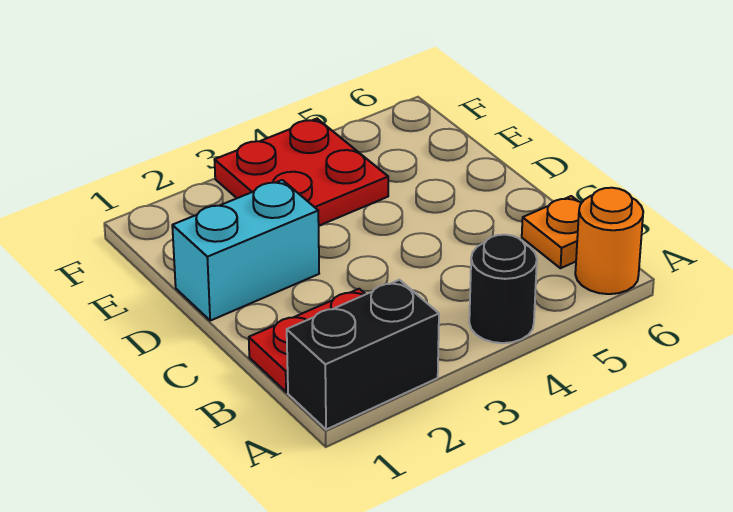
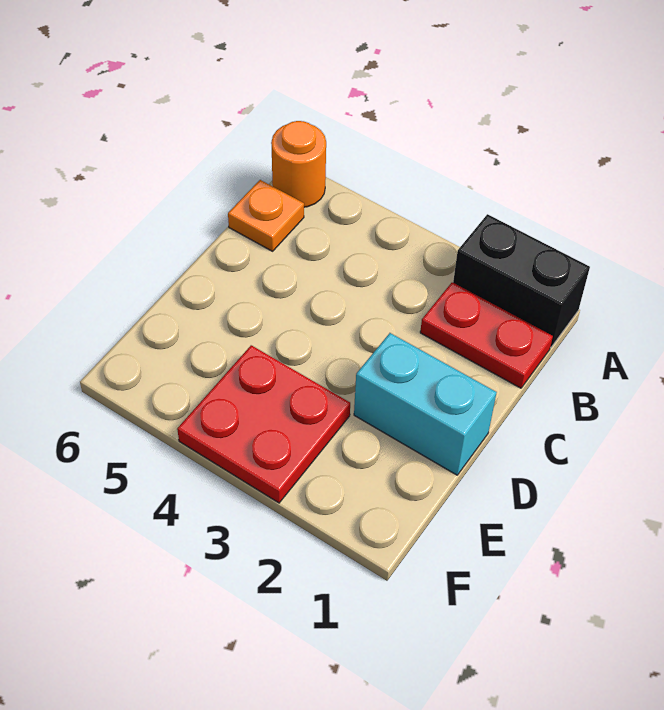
black round brick A4 level 1 -> none

